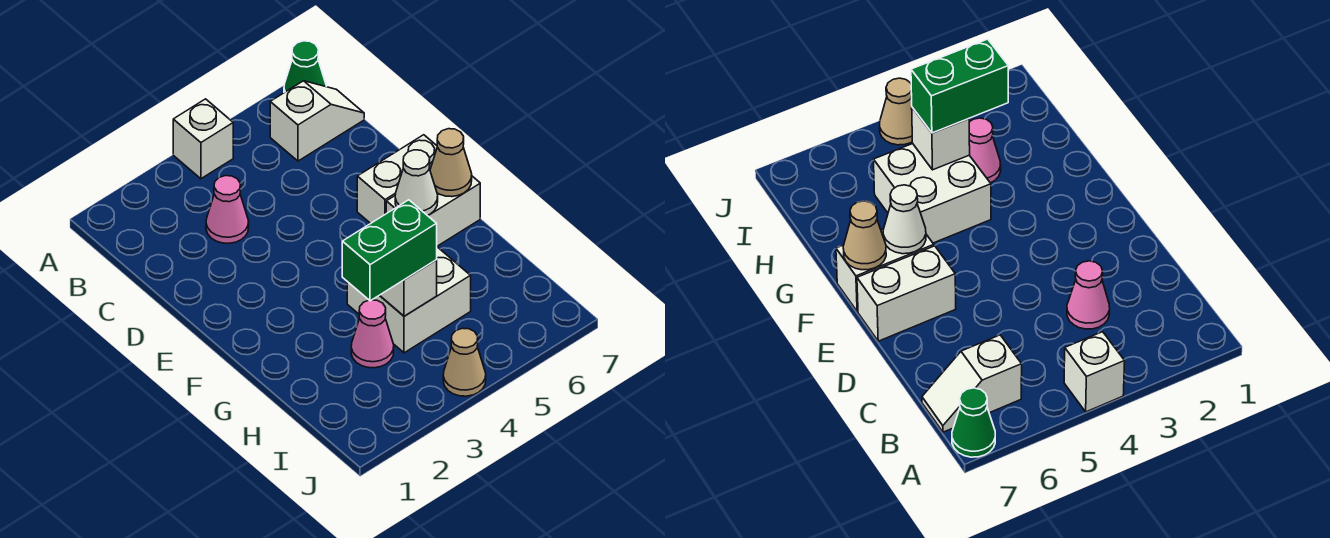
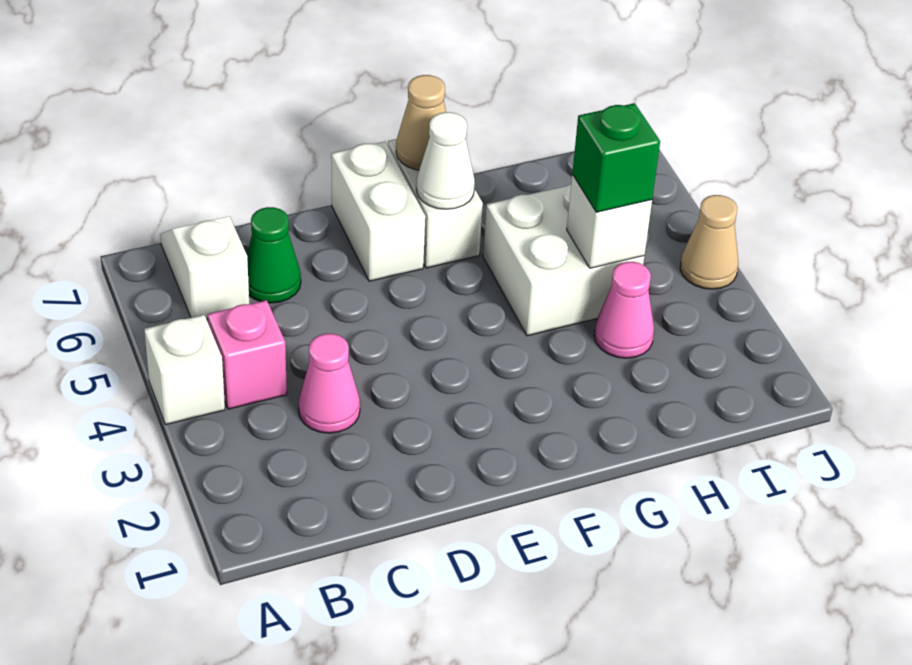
green cone A7 level 1 -> green cone C6 level 1
none -> pink brick B4 level 1
green brick H3:H4 level 3 -> green brick H4 level 3

